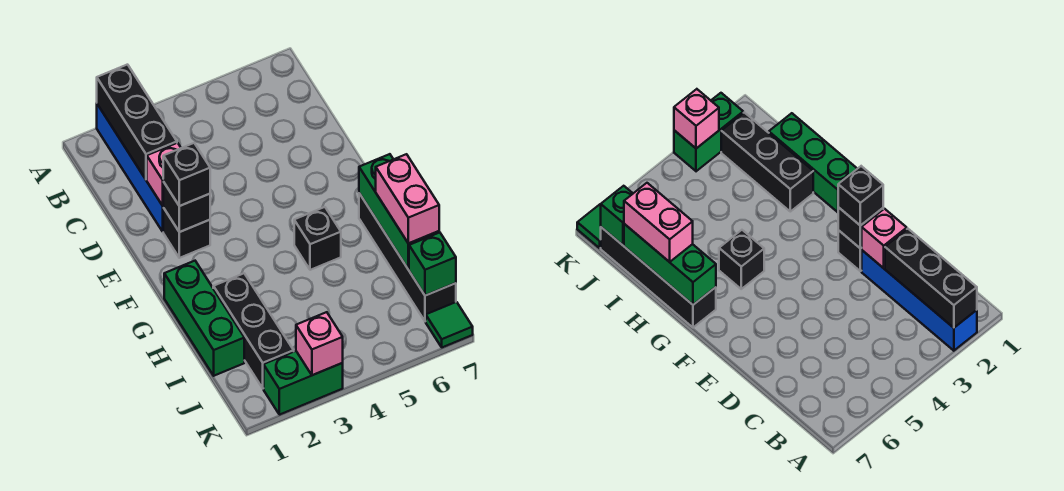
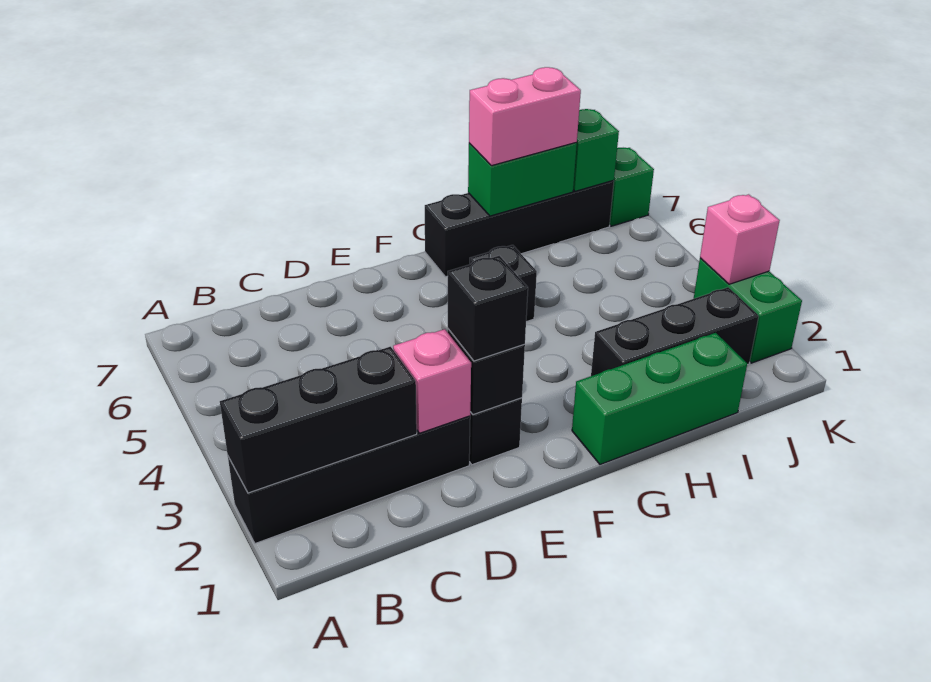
blue brick A2:D2 level 1 -> black brick A2:D2 level 1
green brick G7:I7 level 2 -> green brick H7:I7 level 2
green tile K7 level 1 -> green brick K7 level 1

